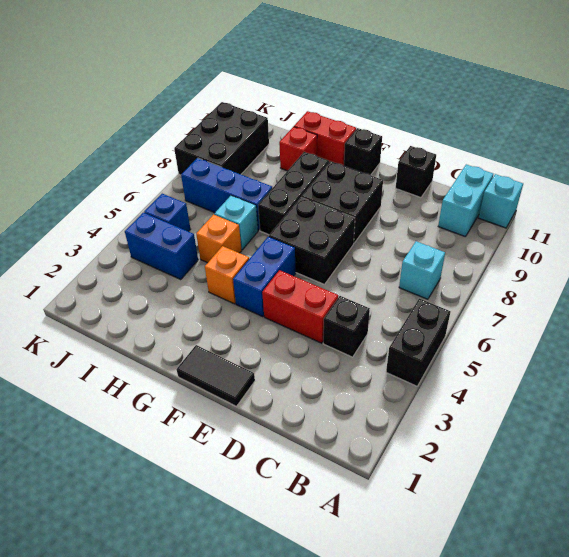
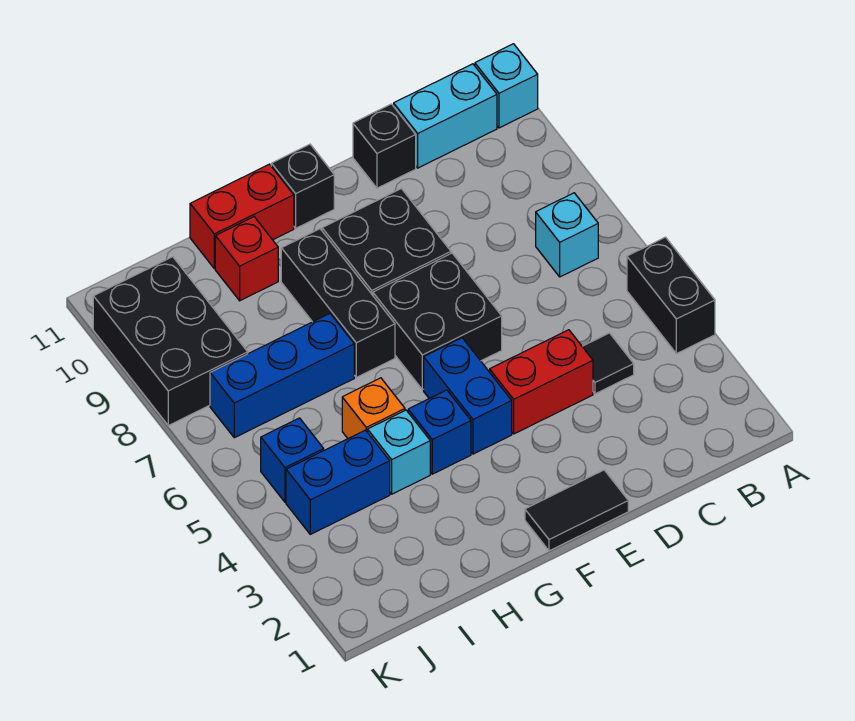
cyan brick B10:B11 level 1 -> cyan brick B11:C11 level 1
black brick C4 level 1 -> black tile C4 level 1
orange brick G4 level 1 -> blue brick G4 level 1
cyan brick H6 level 1 -> cyan brick H4 level 1

